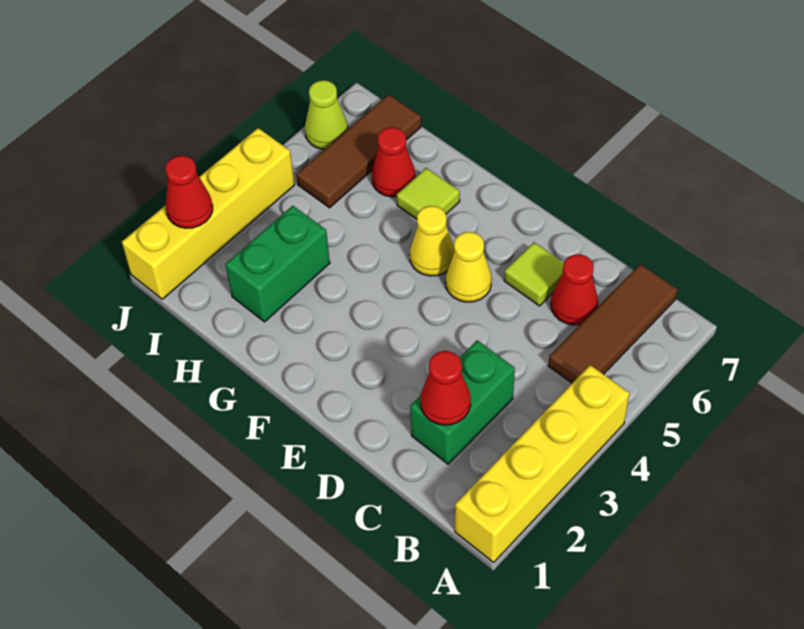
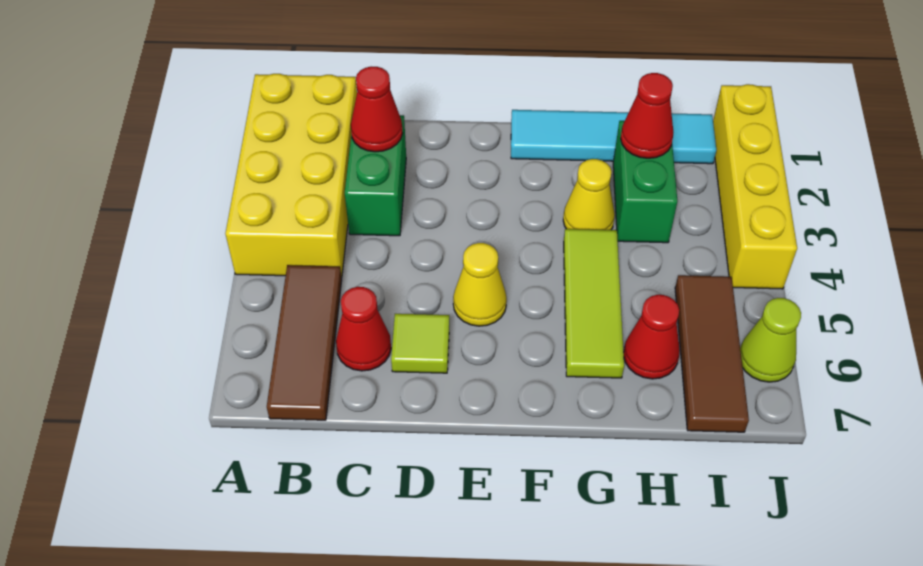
yellow brick A1:A4 level 1 -> yellow brick A1:B4 level 1
none -> cyan tile F1:I1 level 1
yellow cone F5 level 1 -> yellow cone G3 level 1
lime tile G6 level 1 -> lime tile G4:G6 level 1
red cone J2 level 2 -> red cone H2 level 2

